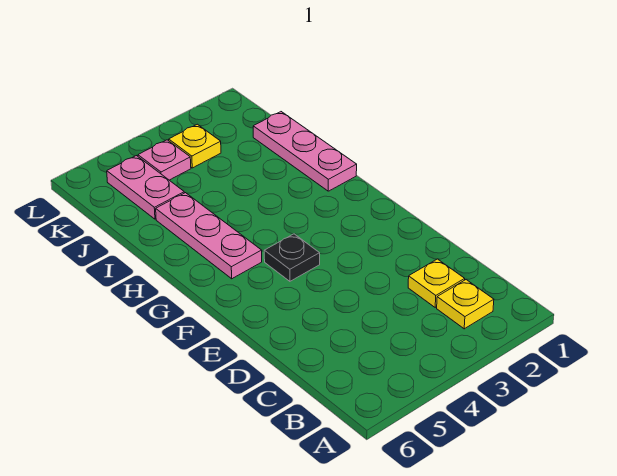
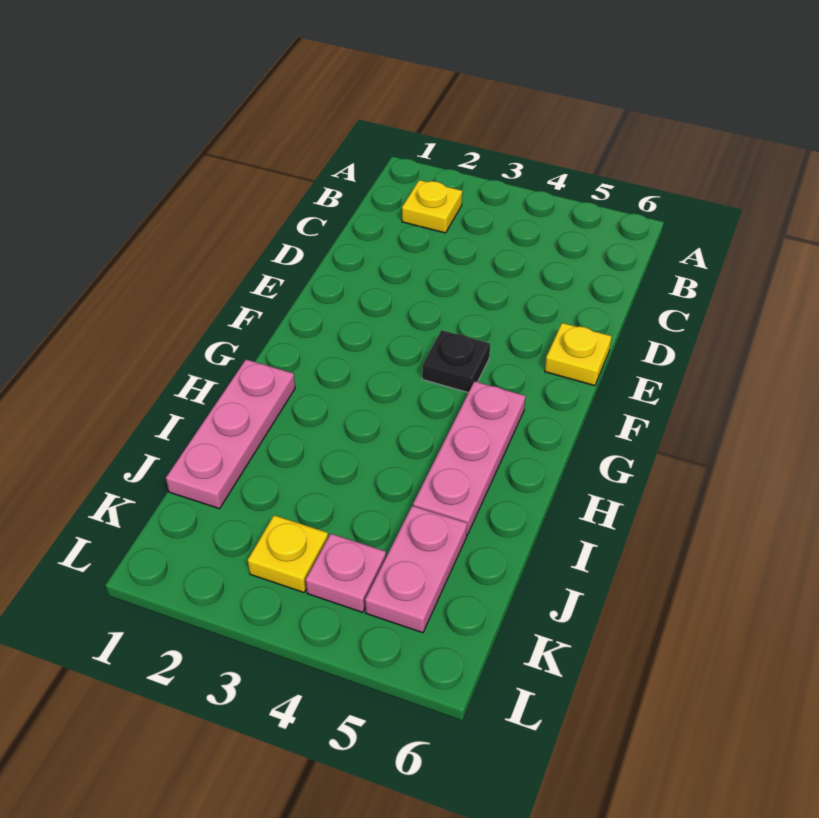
yellow plate C2 level 1 -> yellow plate E6 level 1

